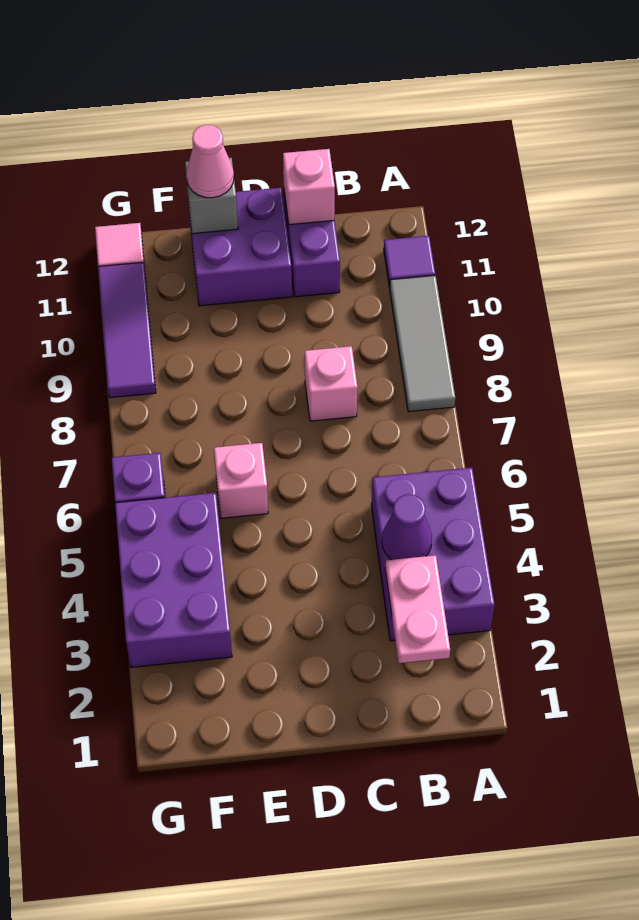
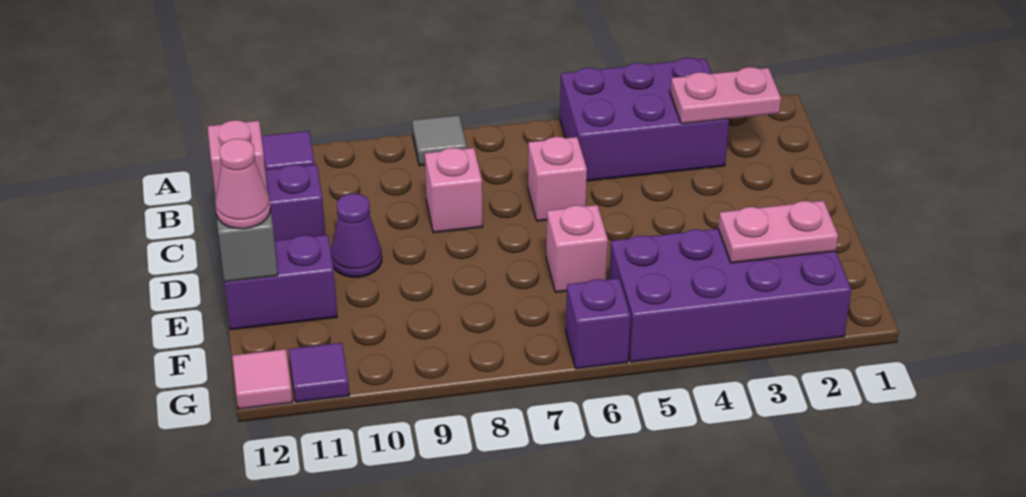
grey tile A8:A10 level 1 -> grey tile A8 level 1
purple cone B4 level 2 -> purple cone D10 level 1
none -> pink brick C6 level 1
purple brick D11:E12 level 1 -> purple brick E11:E12 level 1
none -> pink plate F2:F3 level 2
purple brick F3:G5 level 1 -> purple brick F2:G5 level 1
purple tile G9:G11 level 1 -> purple tile G11 level 1

